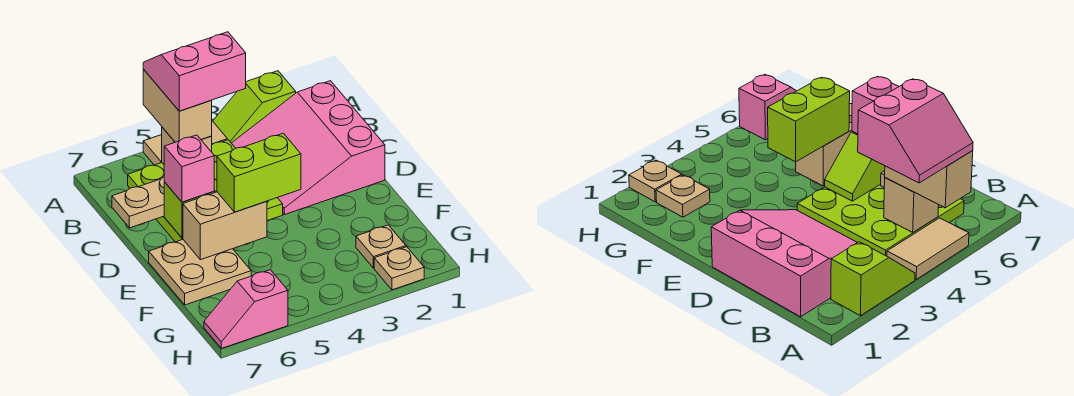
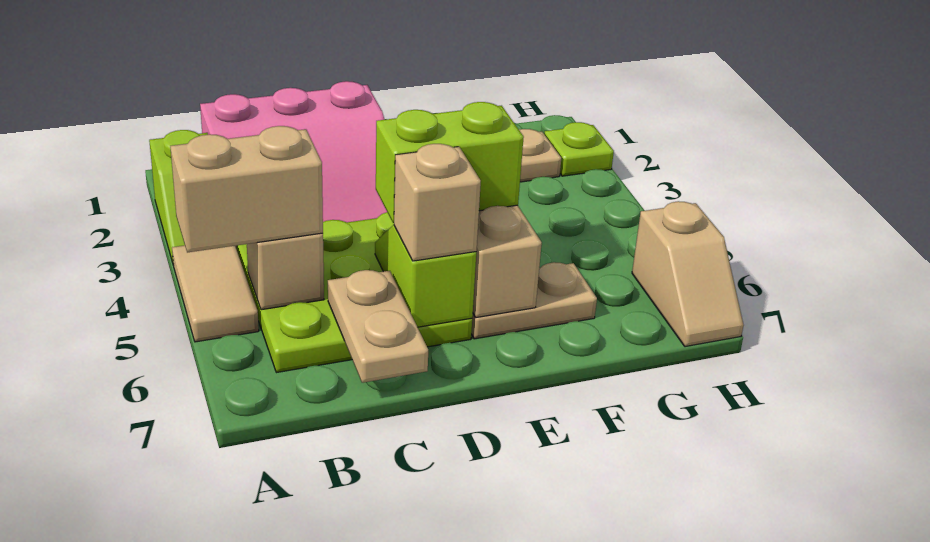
pink slope A4:B5 level 4 top B -> none
pink brick D6 level 3 -> tan brick D6 level 3
lime brick E4:E5 level 3 -> lime brick D5:E5 level 3
tan plate E6:F7 level 1 -> tan plate E6:F6 level 1
tan plate H2 level 1 -> lime plate H2 level 1
pink slope H6:H7 level 1 top 6 -> tan slope H6:H7 level 1 top 6

